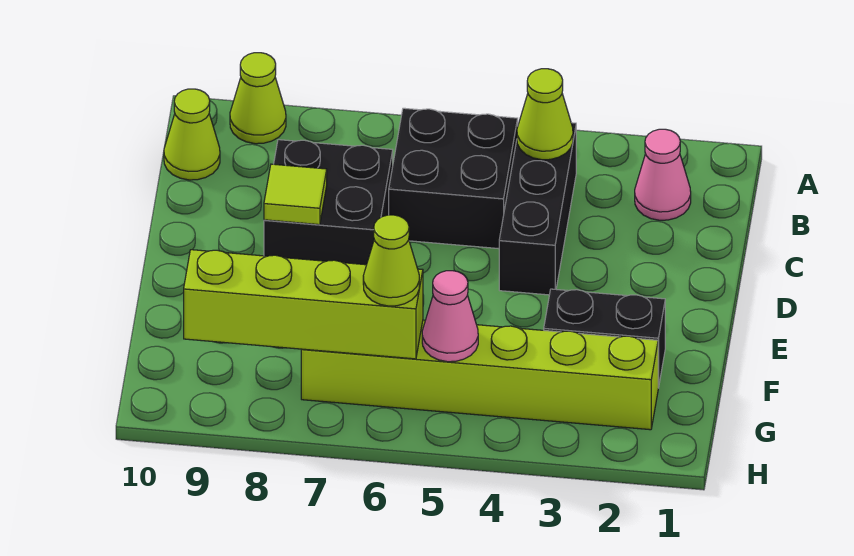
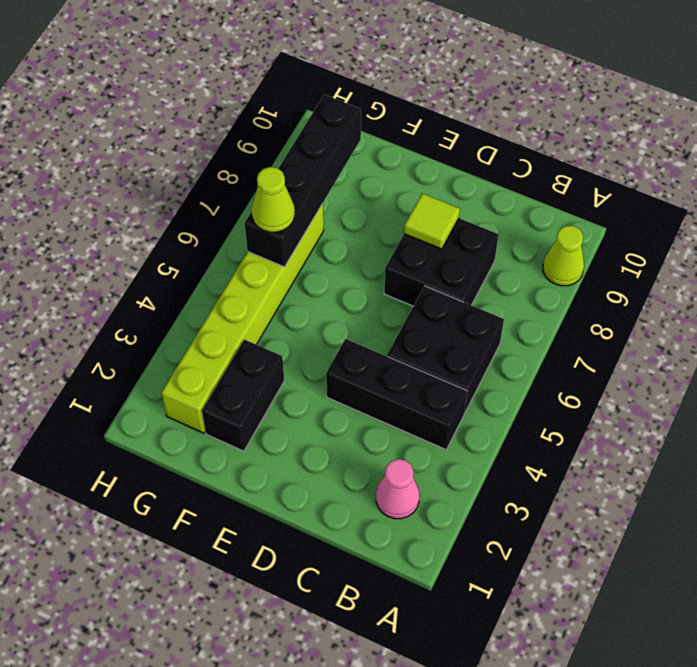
lime cone B4 level 2 -> none
lime cone B10 level 1 -> none
pink cone G5 level 2 -> none
lime brick G6:G9 level 2 -> black brick G6:G9 level 2

